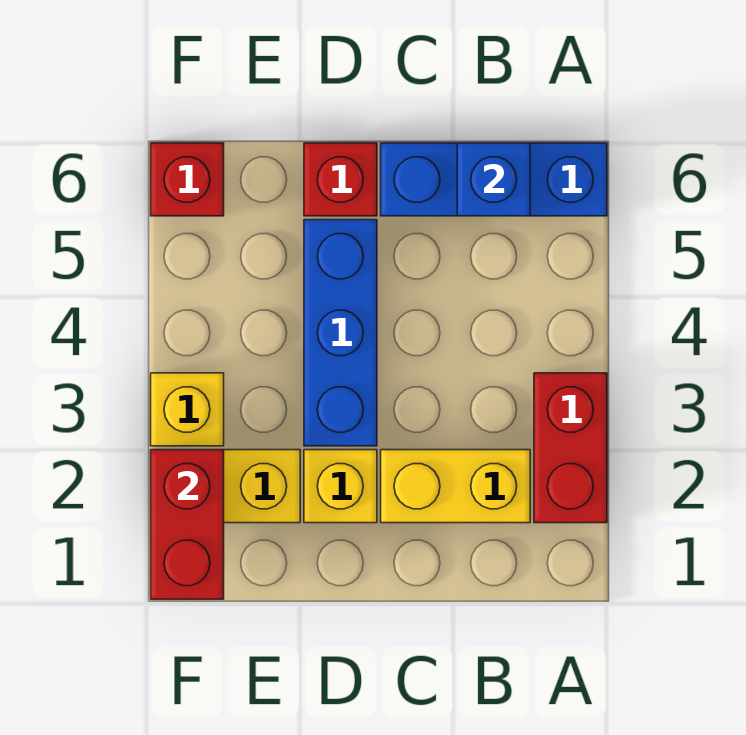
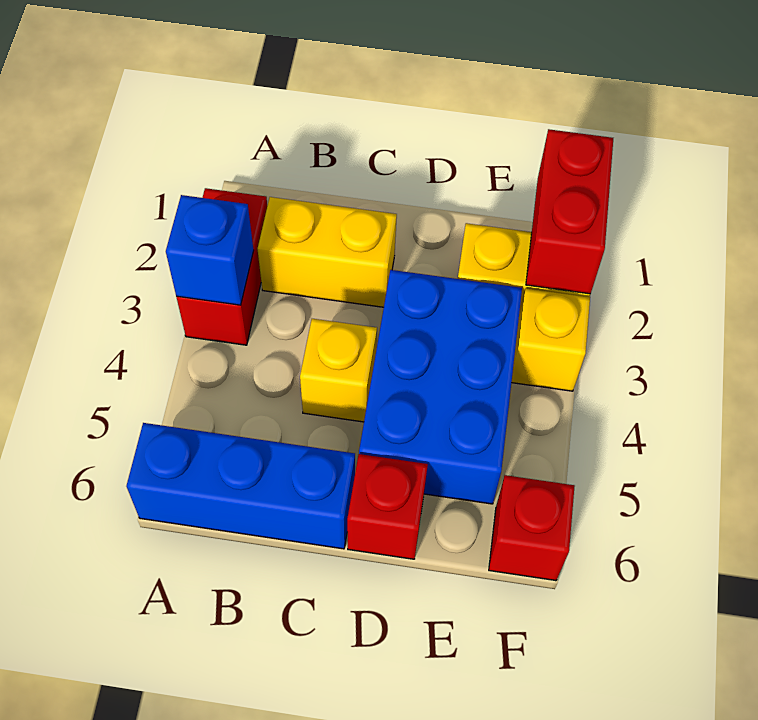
blue brick B6 level 2 -> blue brick A3 level 2
yellow brick D2 level 1 -> yellow brick C4 level 1
blue brick D3:D5 level 1 -> blue brick D3:E5 level 1

